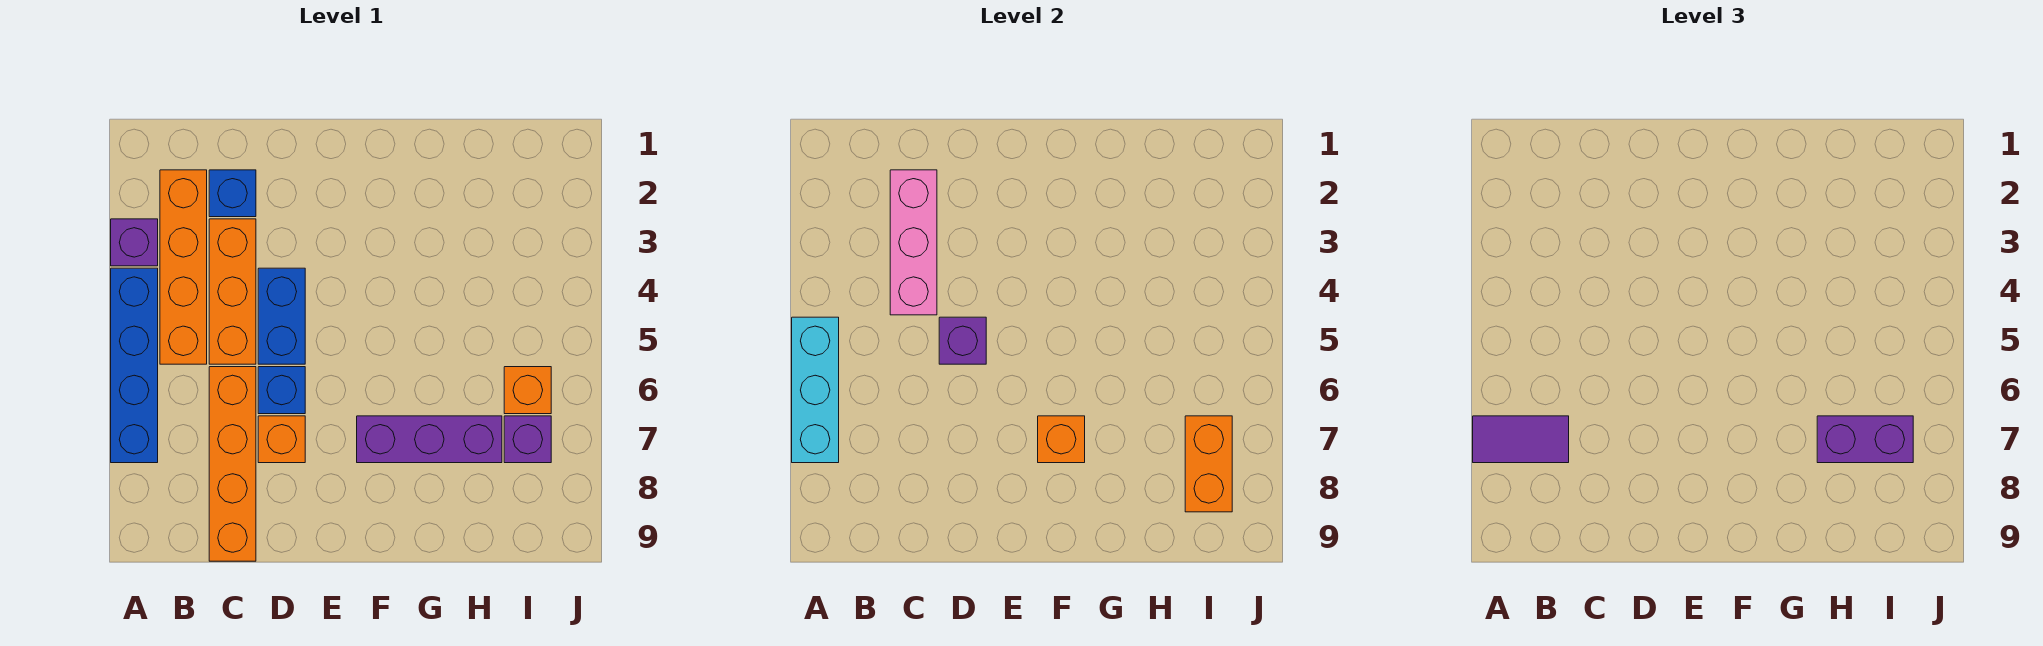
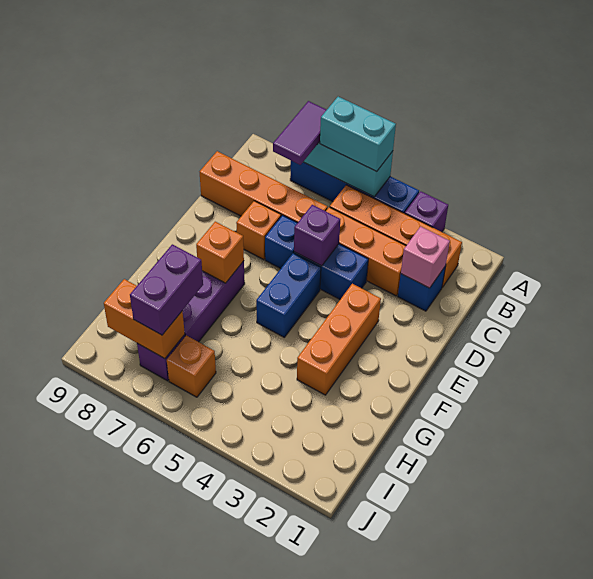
none -> cyan brick A5:A6 level 3
pink brick C2:C4 level 2 -> pink brick C2 level 2
none -> orange brick E3:G3 level 1
none -> blue brick E5:F5 level 1

